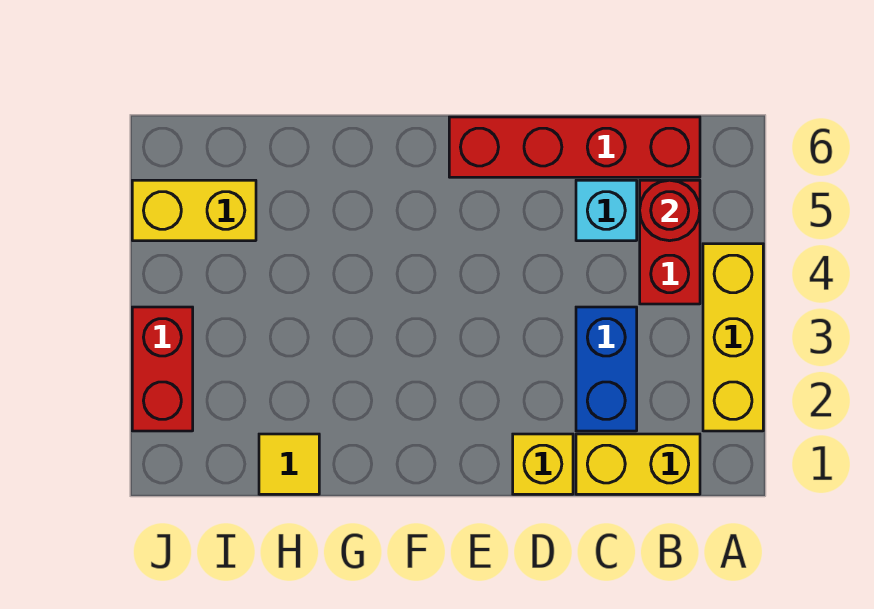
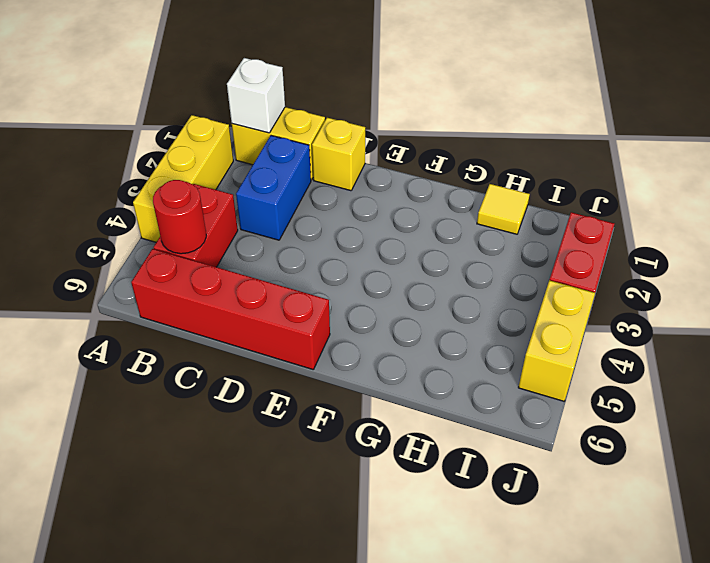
none -> white brick B1 level 2
cyan brick C5 level 1 -> none
yellow brick I5:J5 level 1 -> yellow brick J4:J5 level 1

